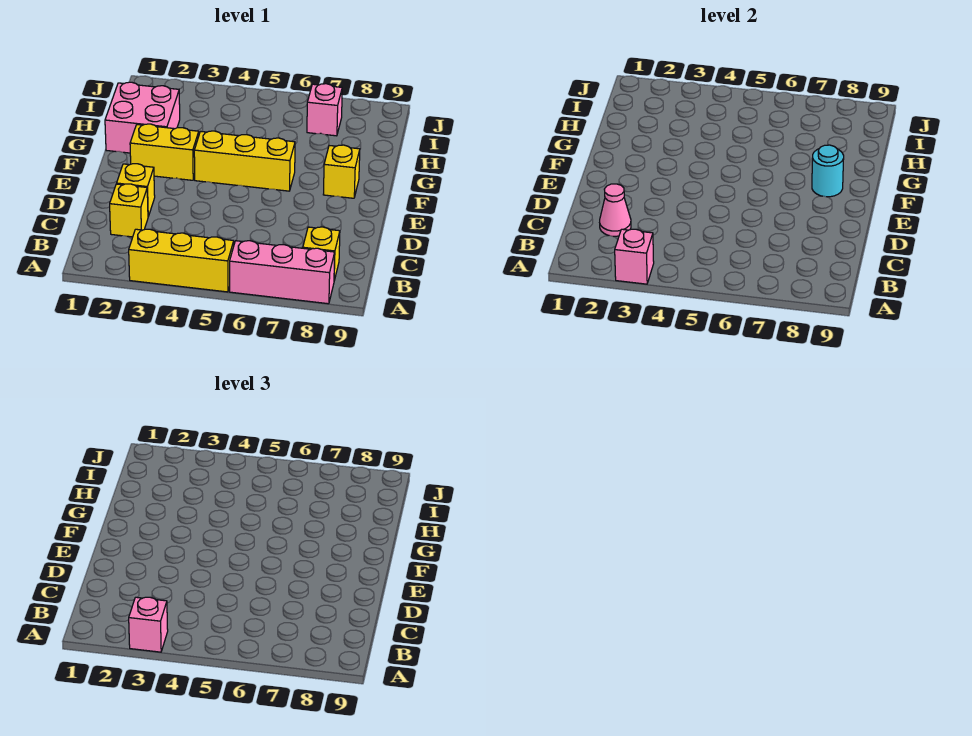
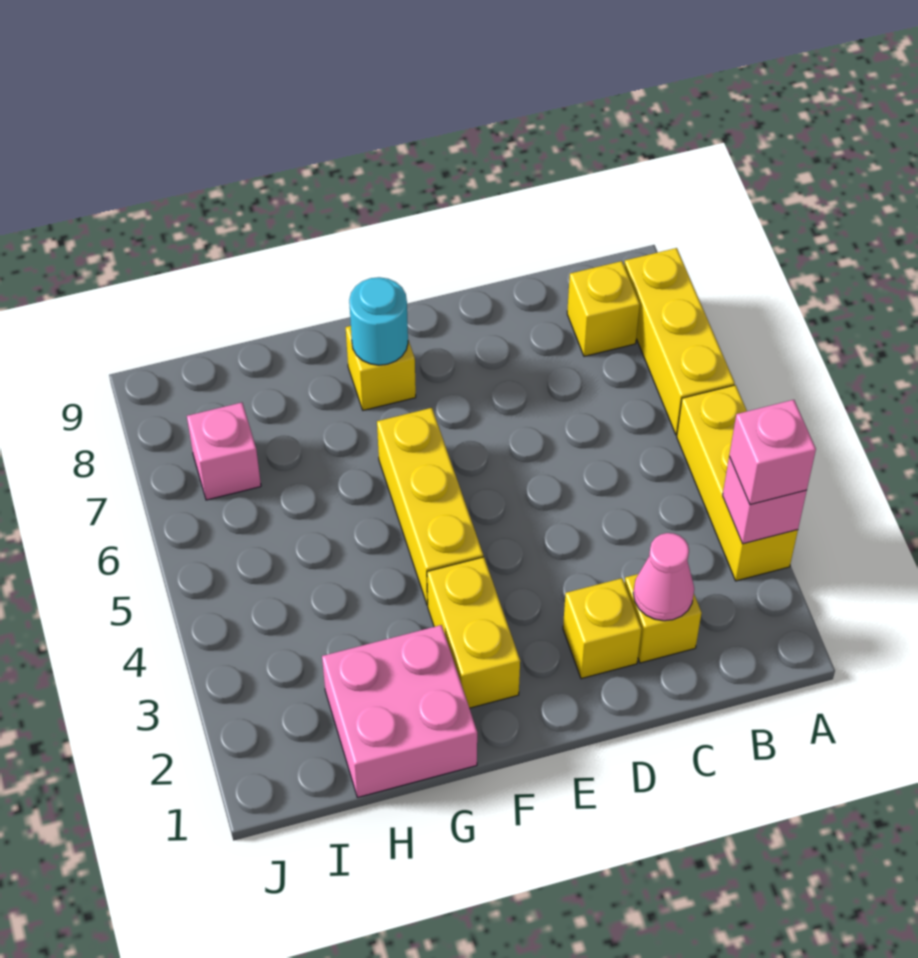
pink brick A6:A8 level 1 -> yellow brick A6:A8 level 1

